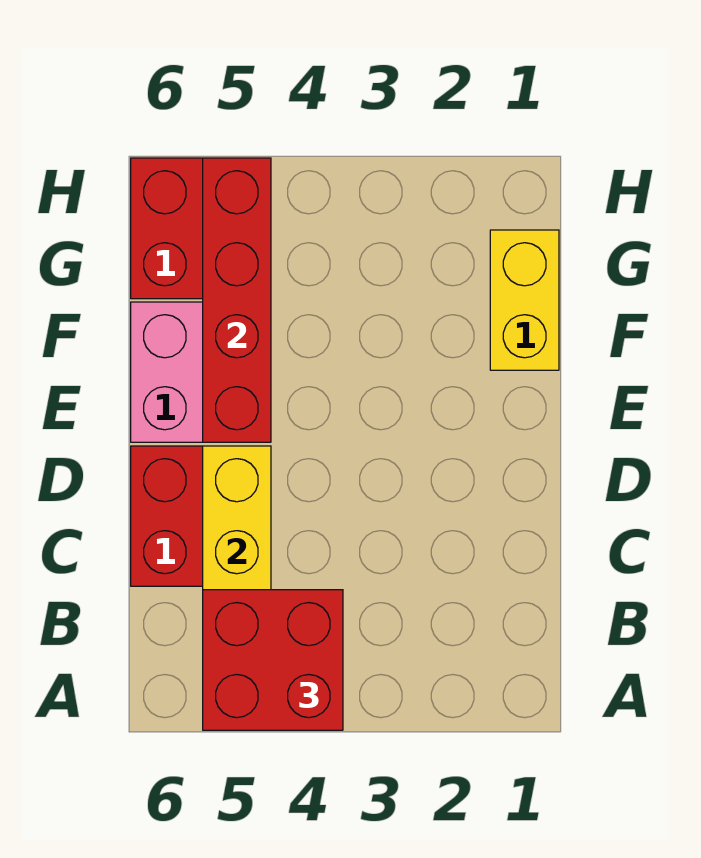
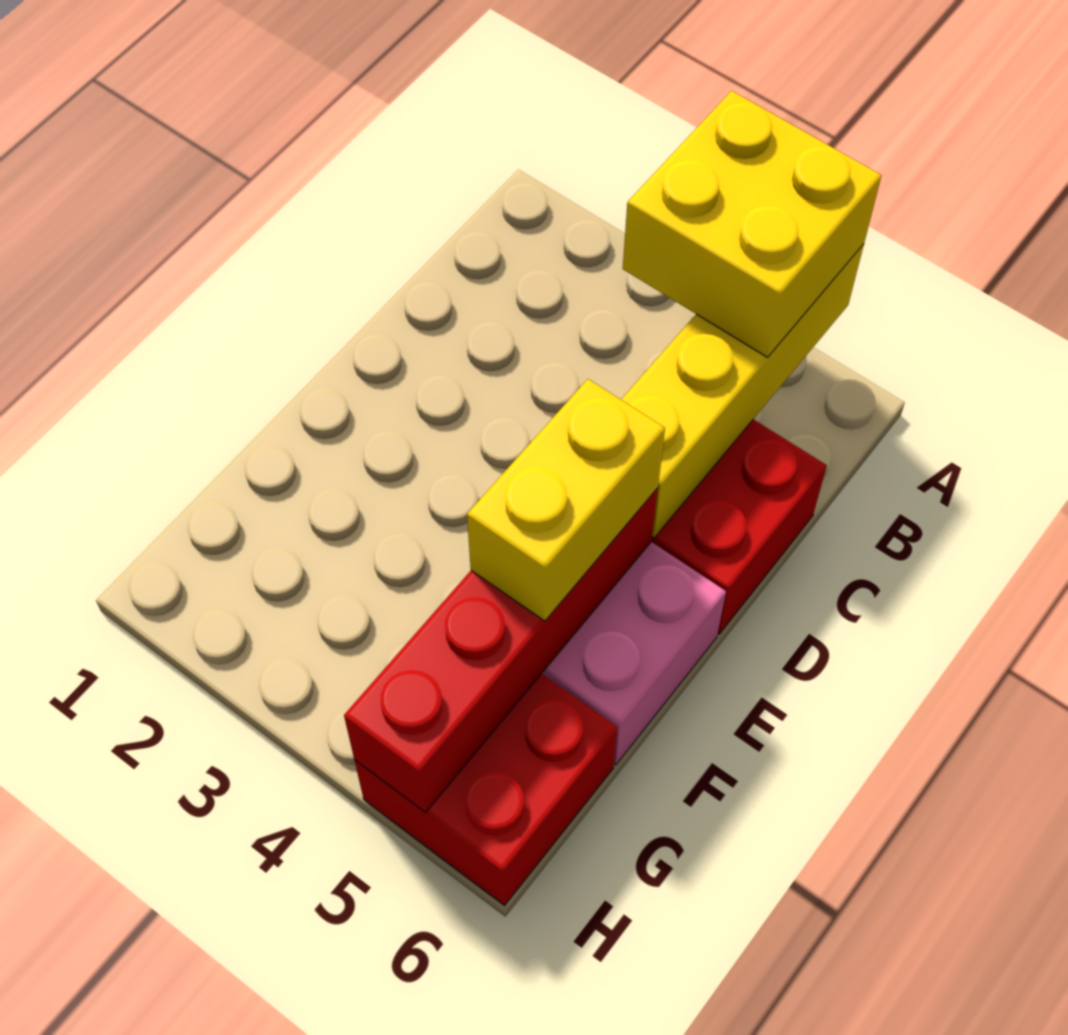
red brick A4:B5 level 3 -> yellow brick A4:B5 level 3
yellow brick F1:G1 level 1 -> yellow brick E5:F5 level 3

